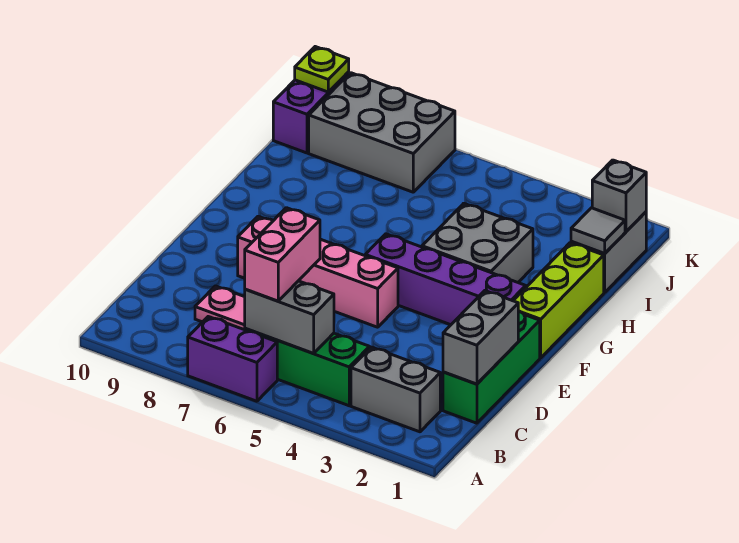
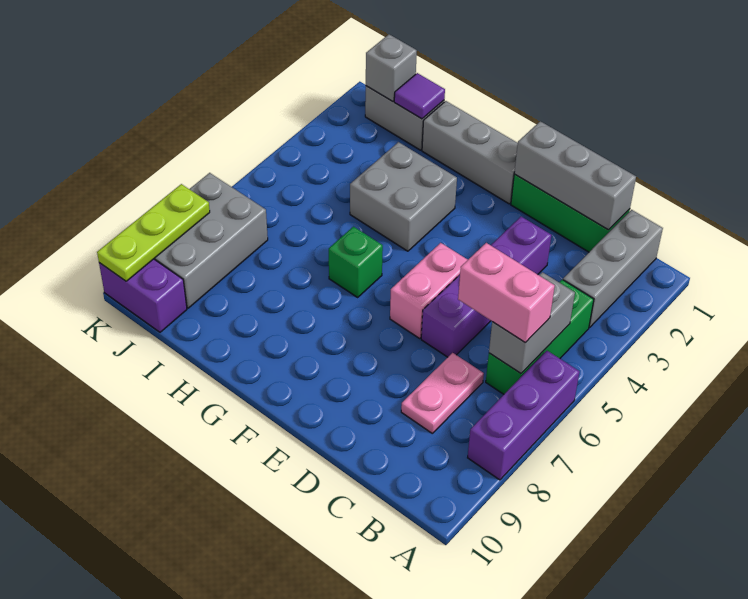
purple brick A6:A7 level 1 -> purple brick A6:A8 level 1
grey brick B2:B3 level 1 -> grey brick B1:B3 level 1
grey brick C1:D1 level 2 -> grey brick C1:E1 level 2
pink brick E5:E8 level 1 -> pink brick E5:E6 level 1
lime brick F1:H1 level 1 -> grey brick F1:H1 level 1
purple brick F2:F5 level 1 -> purple brick D3:D6 level 1
none -> green brick G6 level 1
grey tile I1 level 2 -> purple tile I1 level 2
lime plate K10 level 2 -> lime plate K8:K10 level 2

